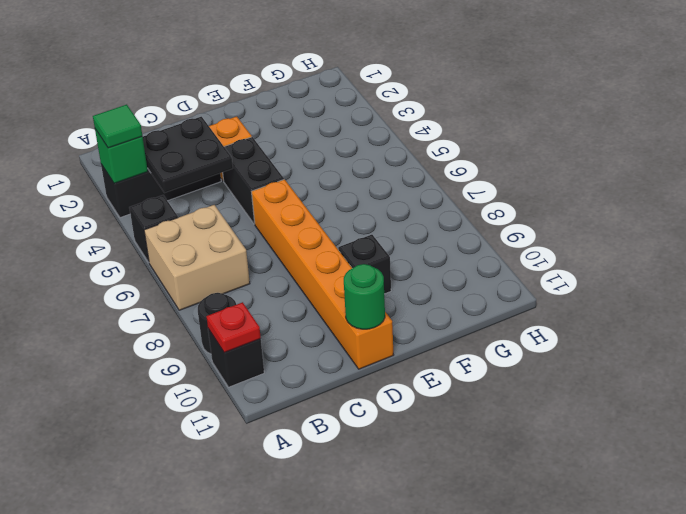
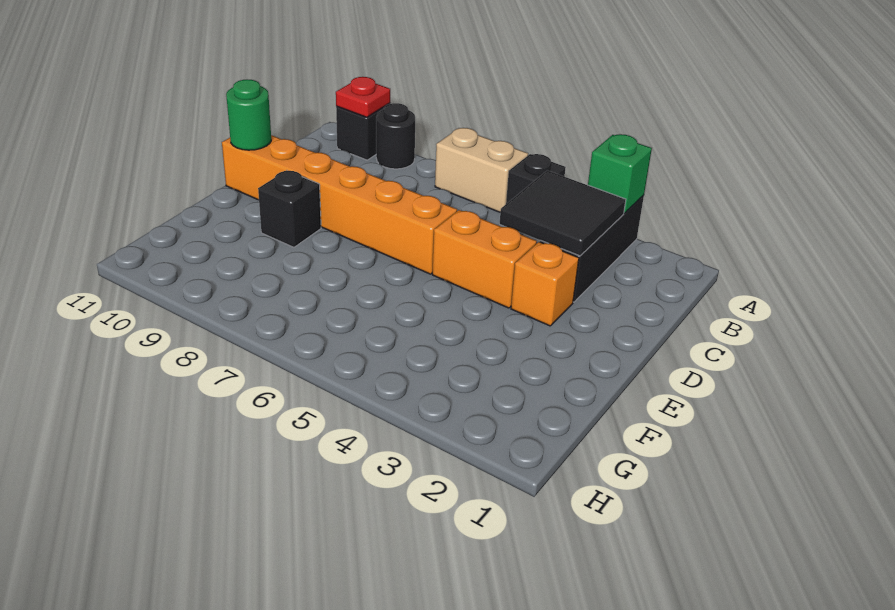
green tile A3 level 3 -> none
tan brick A6:B7 level 1 -> tan brick A6:A7 level 1
black plate B3:C4 level 2 -> black tile B3:C4 level 2
black brick D4:D5 level 1 -> orange brick D4:D5 level 1

